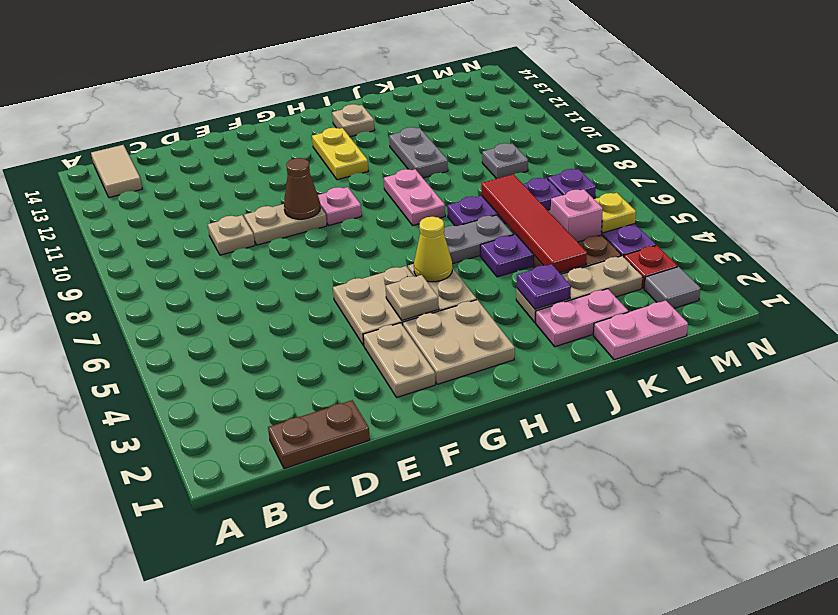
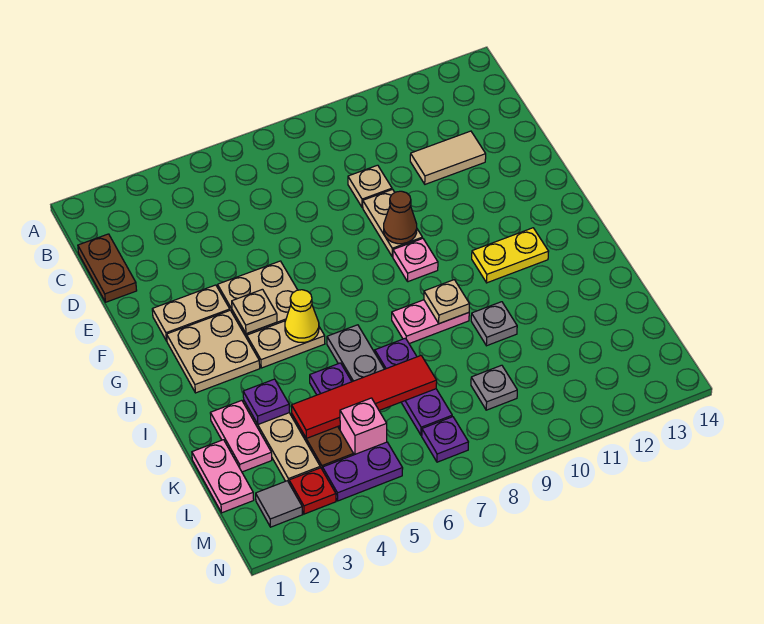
tan tile B13:B14 level 1 -> tan tile D11:D12 level 1
tan plate I13 level 1 -> tan plate I9 level 2
grey plate J10:J11 level 1 -> grey plate J10 level 1
yellow plate M5 level 2 -> none

